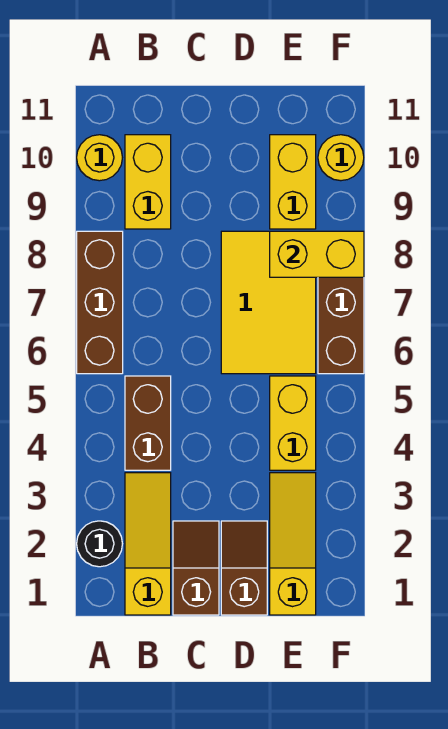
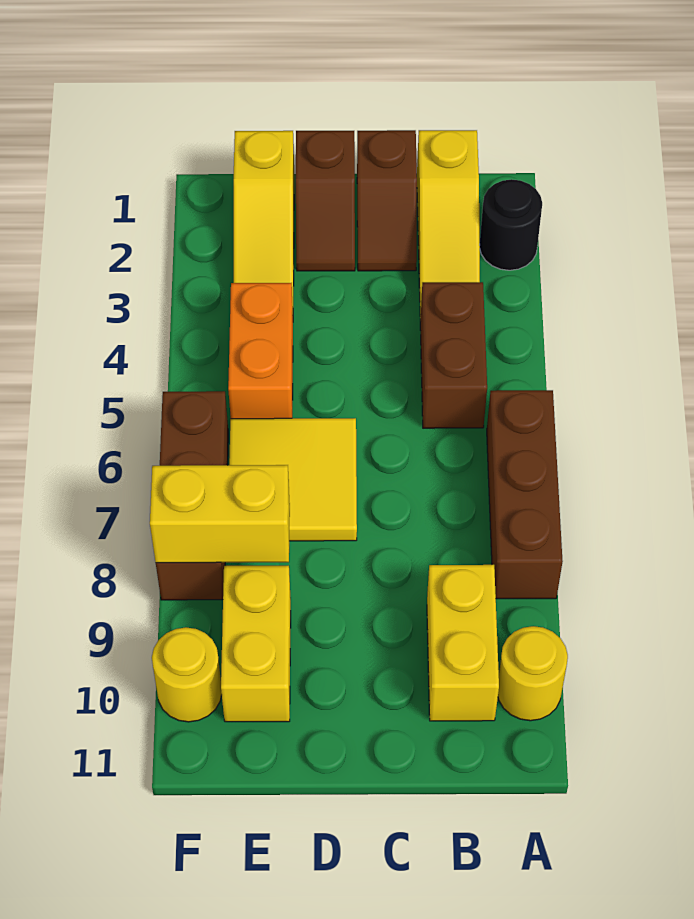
yellow tile D6:E8 level 1 -> yellow tile D6:E7 level 1
yellow brick E4:E5 level 1 -> orange brick E4:E5 level 1

